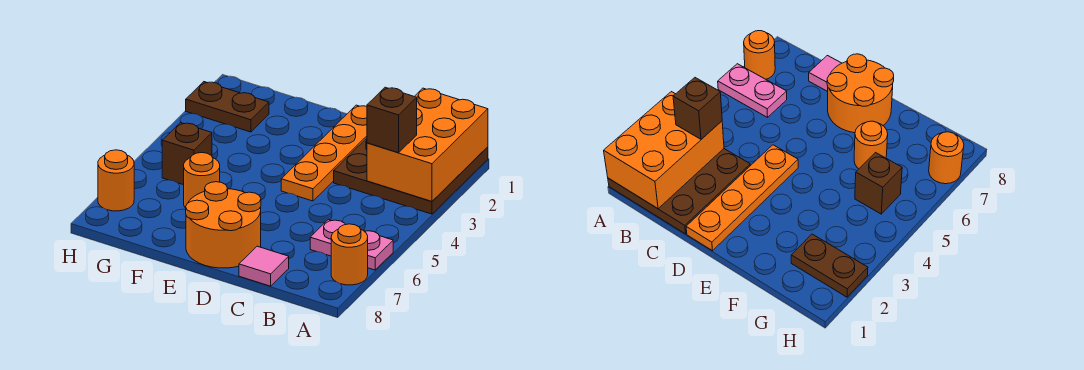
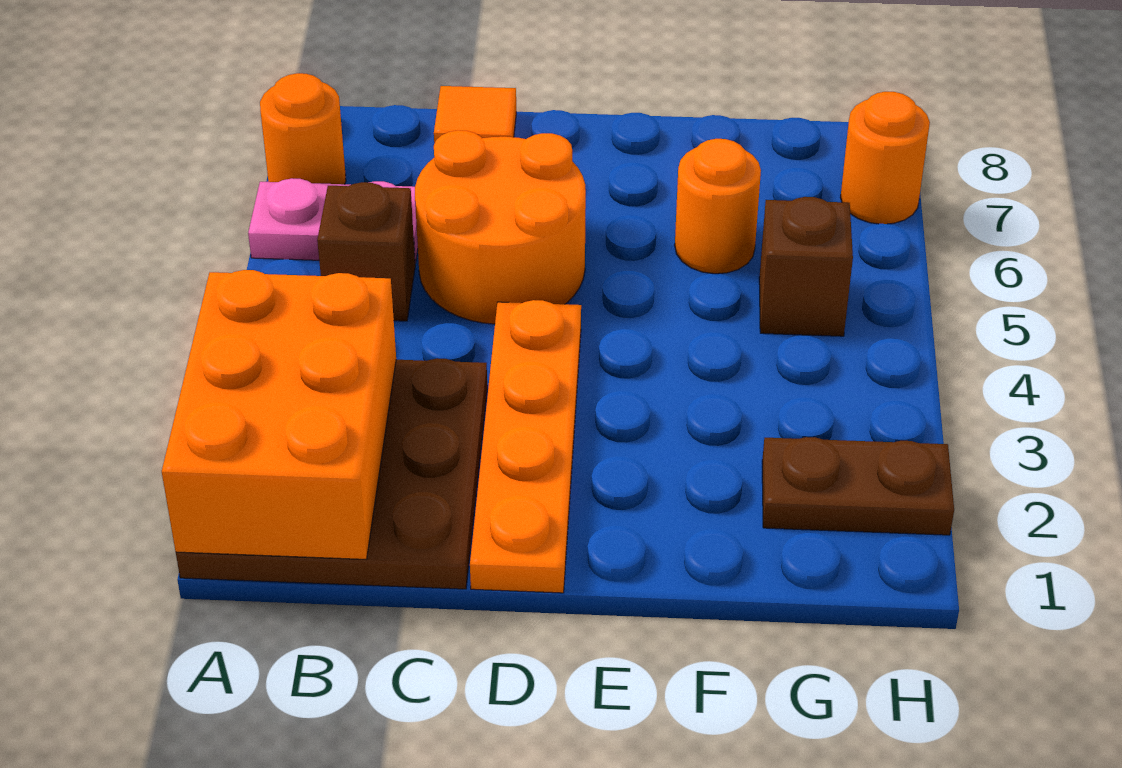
brown brick B3 level 3 -> brown brick B5 level 1
pink tile C8 level 1 -> orange tile C8 level 1
orange round brick D7:E8 level 1 -> orange round brick C5:D6 level 1

